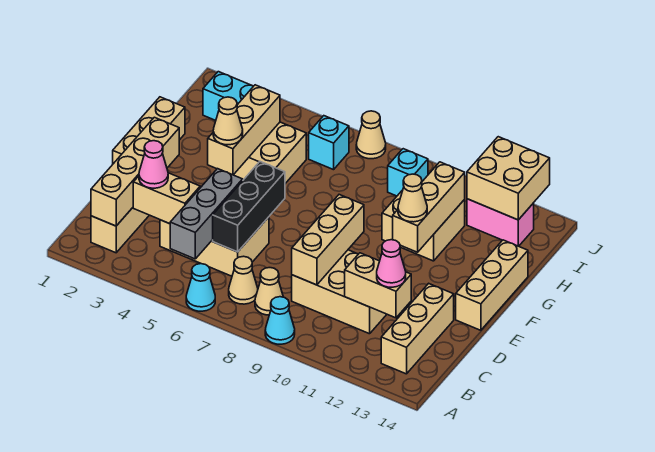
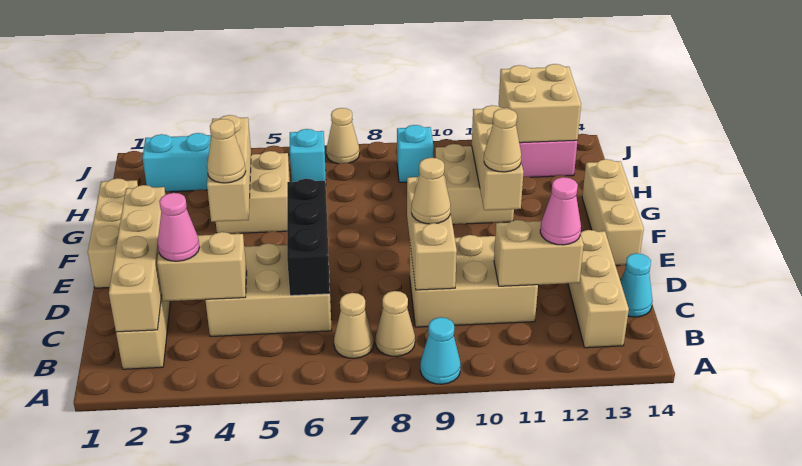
cyan cone A6 level 1 -> cyan cone C14 level 1
grey brick B5:D5 level 2 -> none
none -> tan cone D9 level 3

